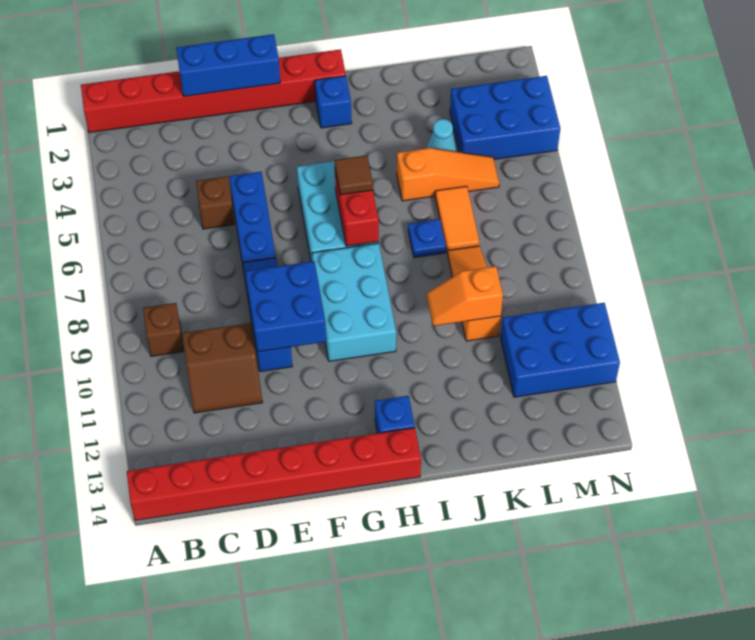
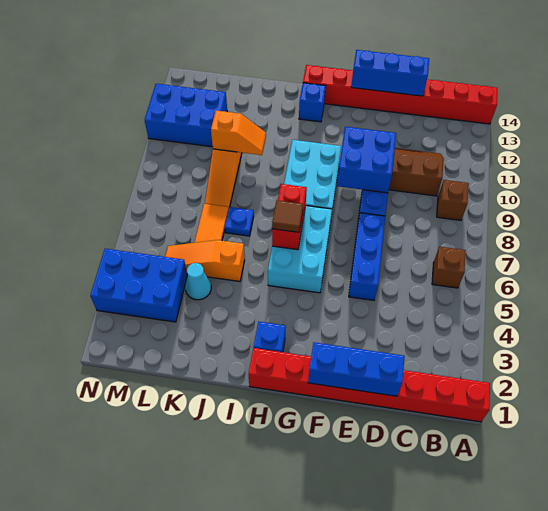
brown brick D5 level 1 -> brown brick B6 level 1
none -> blue brick D14:F14 level 2

